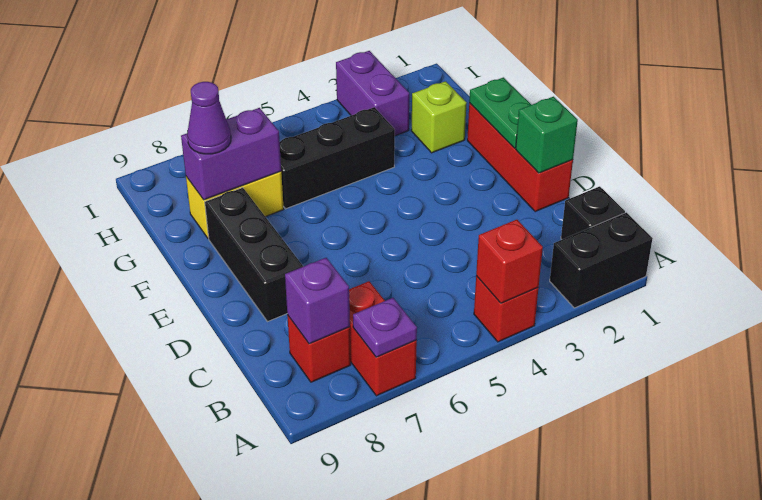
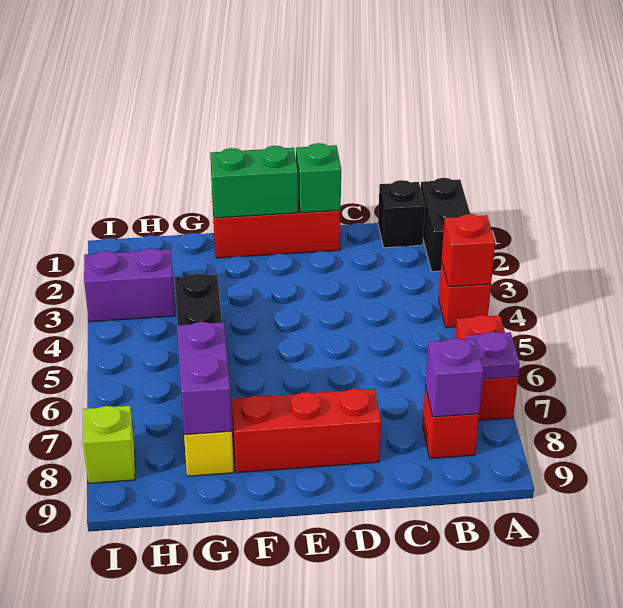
red brick A7:B7 level 1 -> red brick A6:A7 level 1
black brick D8:F8 level 1 -> red brick D8:F8 level 1
green plate E1:F1 level 2 -> green brick E1:F1 level 2
lime brick G2 level 1 -> lime brick I8 level 1
purple cone G8 level 3 -> none

